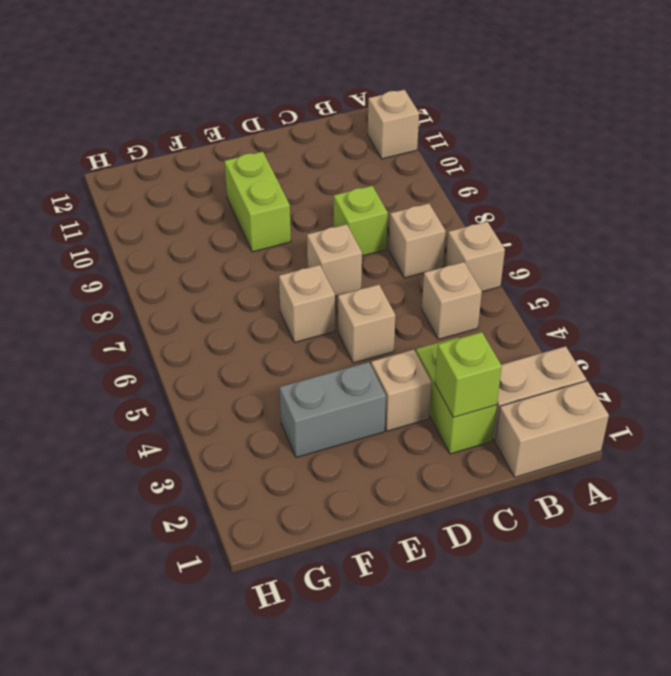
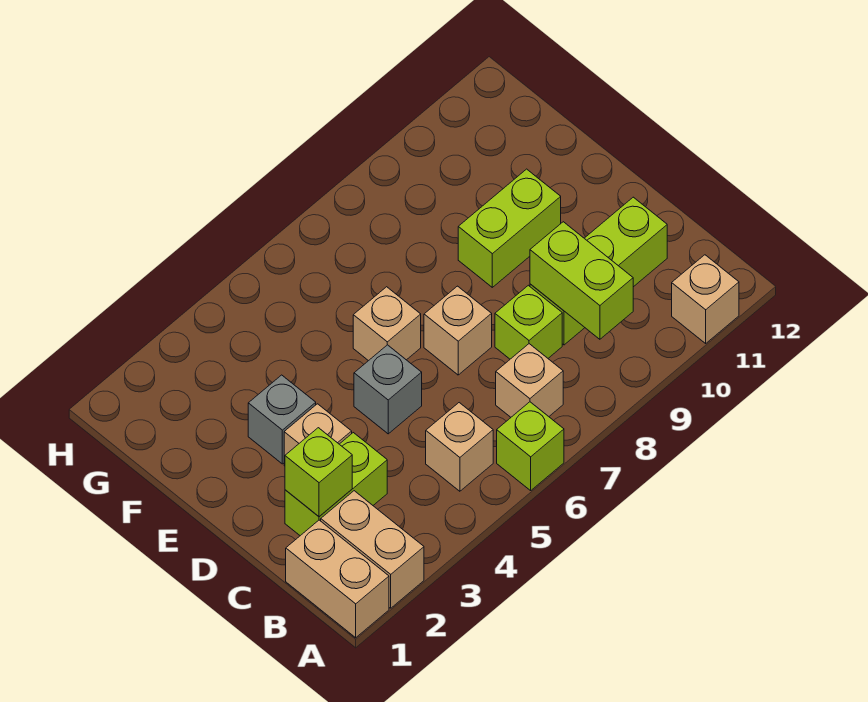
tan brick A6 level 1 -> lime brick A6 level 1
none -> lime brick B9:C9 level 2
none -> lime brick C9:C11 level 1
tan brick D5 level 1 -> grey brick D5 level 1
grey brick E3:F3 level 1 -> grey brick E3 level 1

